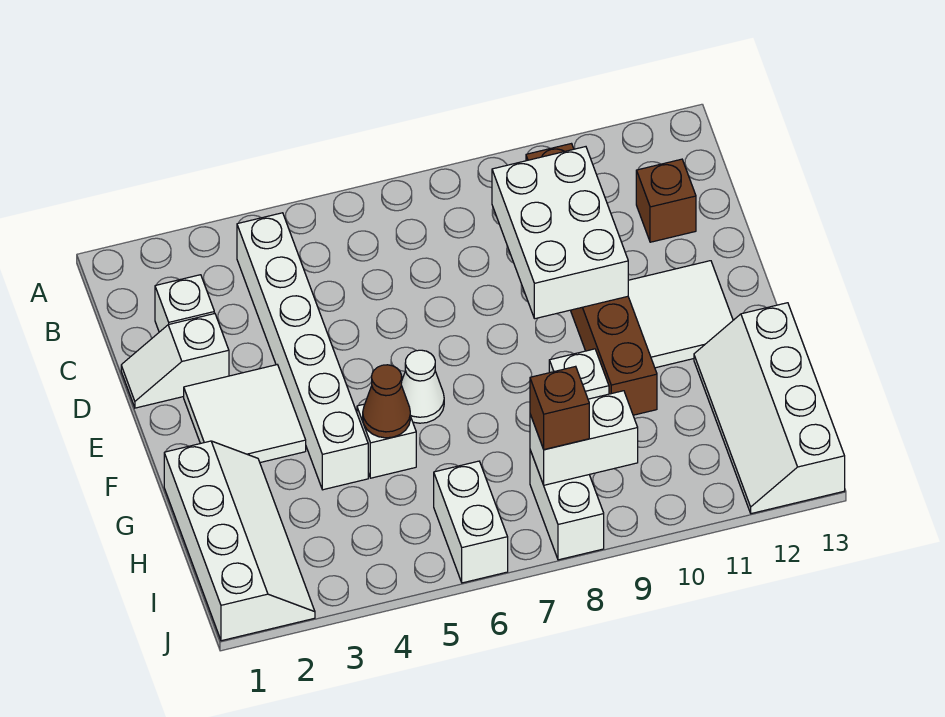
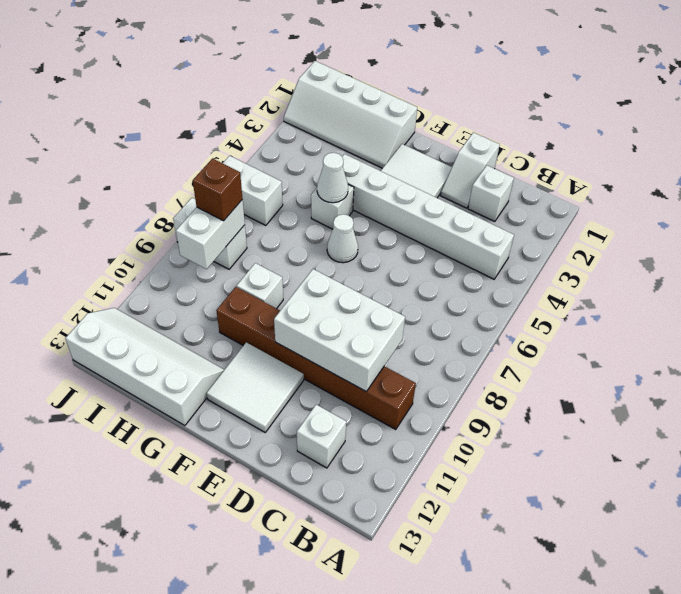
brown brick C12 level 1 -> white brick C12 level 1
white slope D1:D2 level 1 top 2 -> white slope D1:D2 level 1 top 1
brown cone G5 level 2 -> white cone G5 level 2

